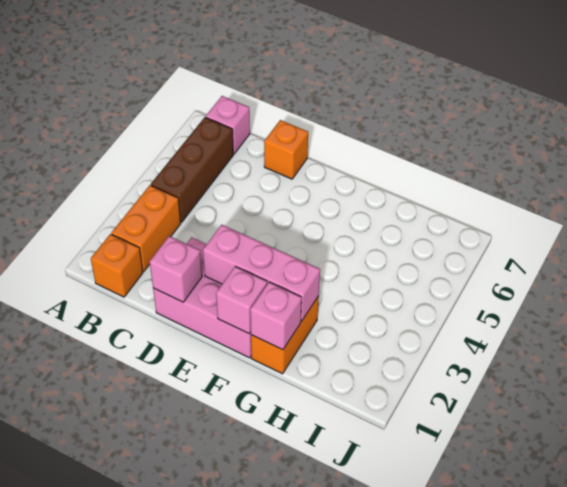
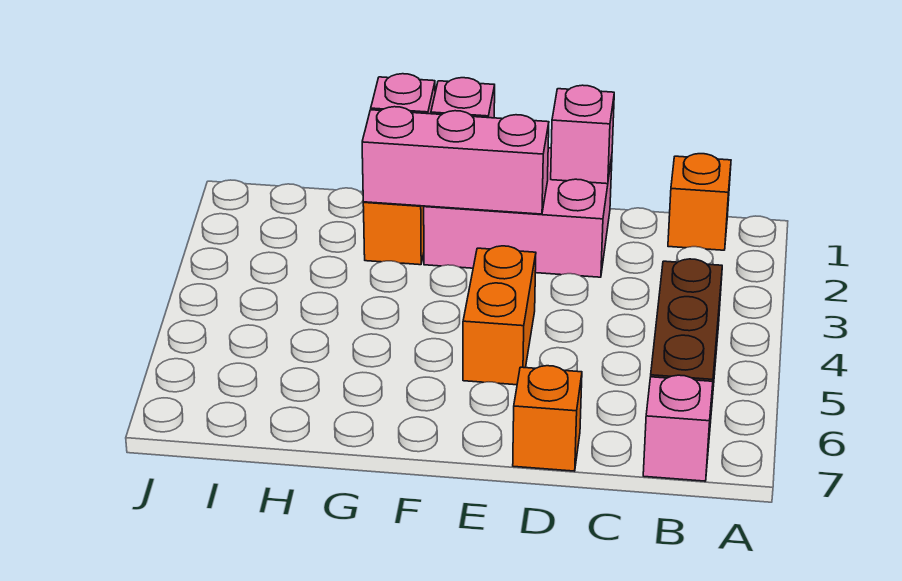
orange brick B2:B3 level 1 -> orange brick E4:E5 level 1

